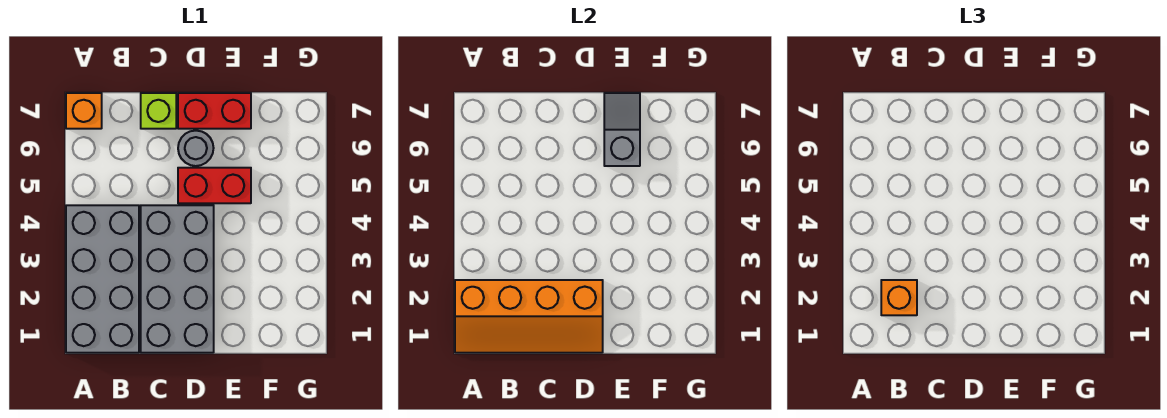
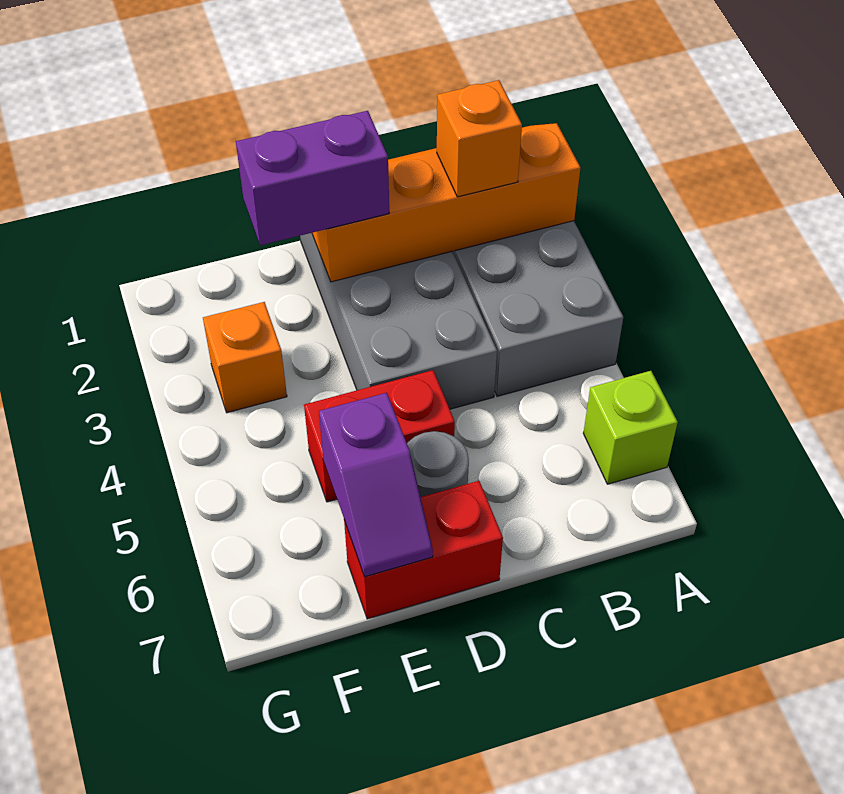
orange brick A7 level 1 -> orange brick F3 level 1
lime brick C7 level 1 -> lime brick A6 level 1
none -> purple brick D2:E2 level 3
grey slope E6:E7 level 2 top 6 -> purple slope E6:E7 level 2 top 6

